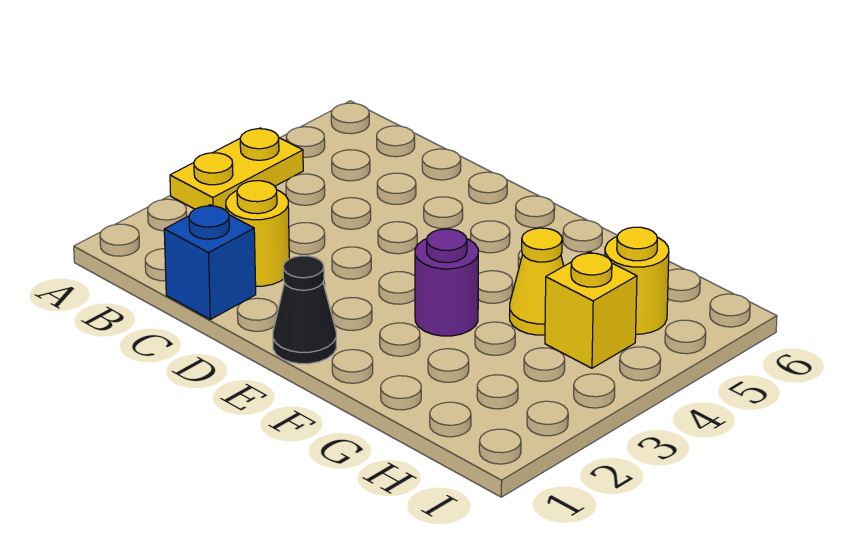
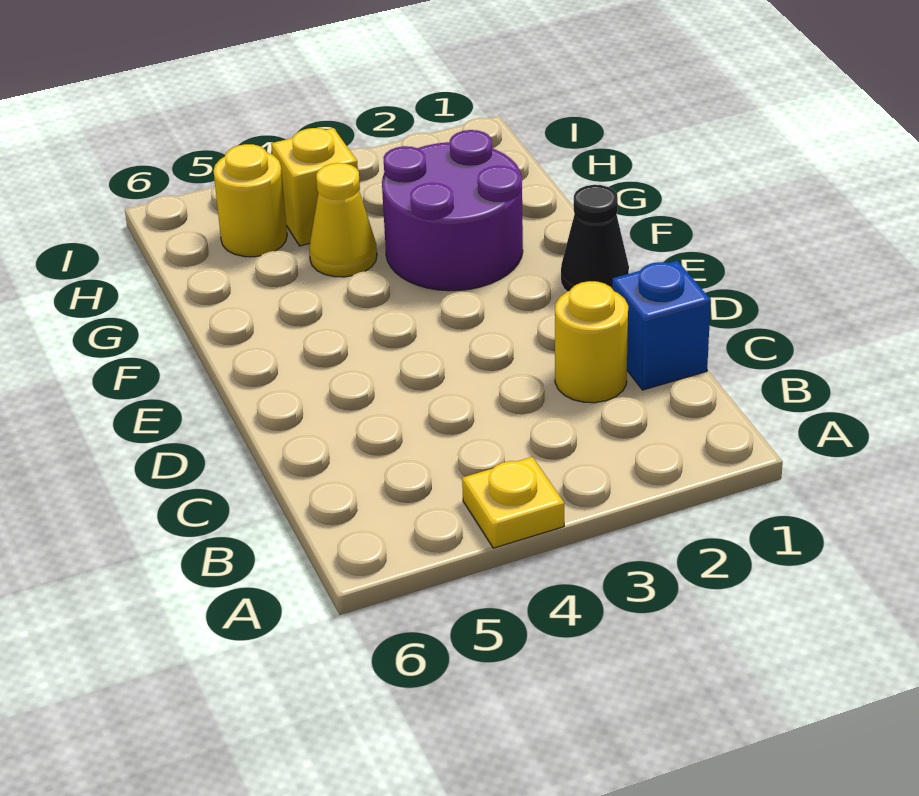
yellow plate A3:A4 level 1 -> yellow plate A4 level 1
purple round brick F3 level 1 -> purple round brick F2:G3 level 1

